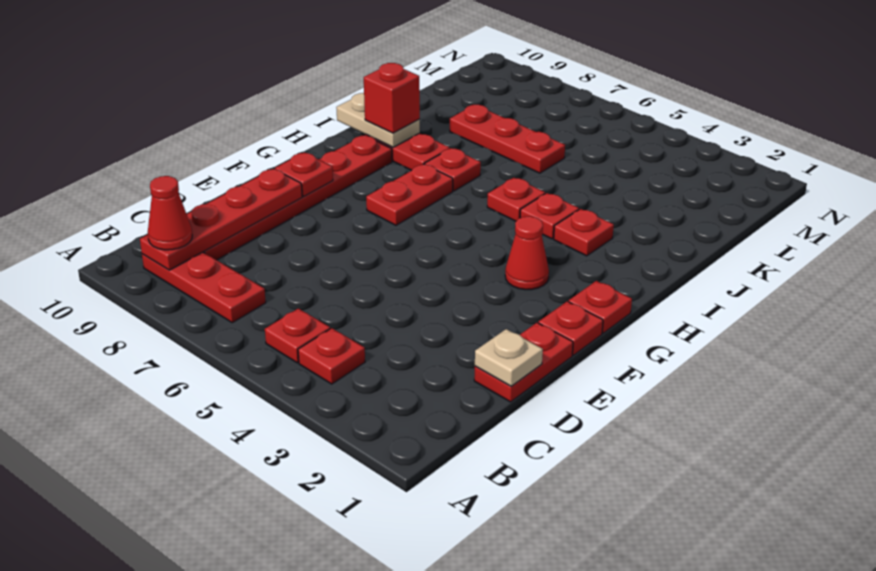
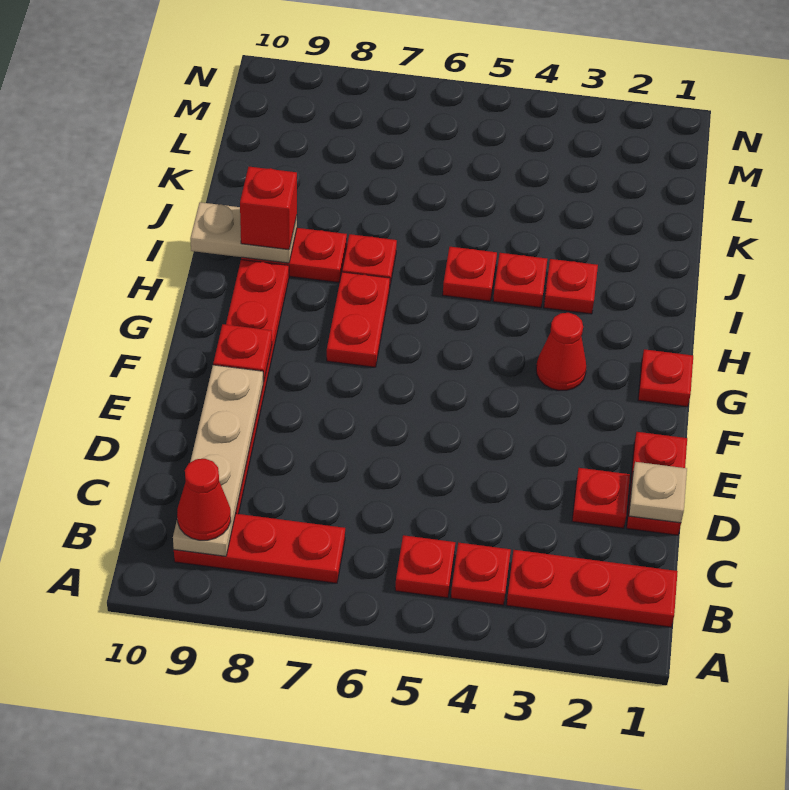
red plate B9:E9 level 2 -> tan plate B9:E9 level 2
red plate F1 level 1 -> red plate D2 level 1
red plate K6:K8 level 1 -> red plate B1:B3 level 1

